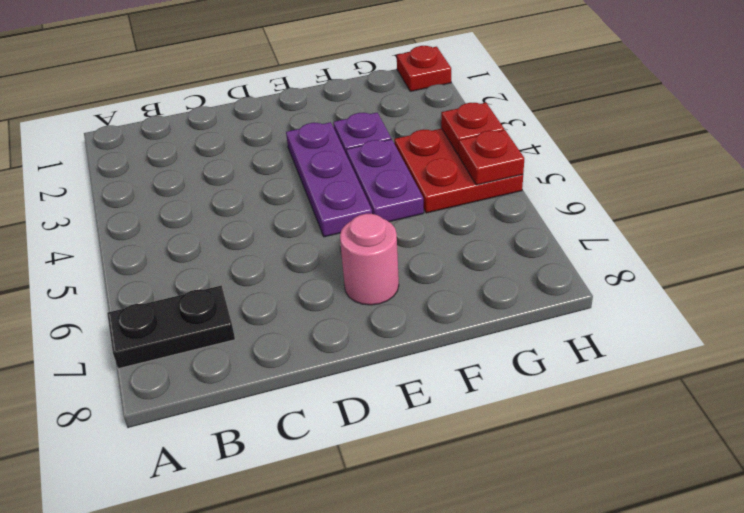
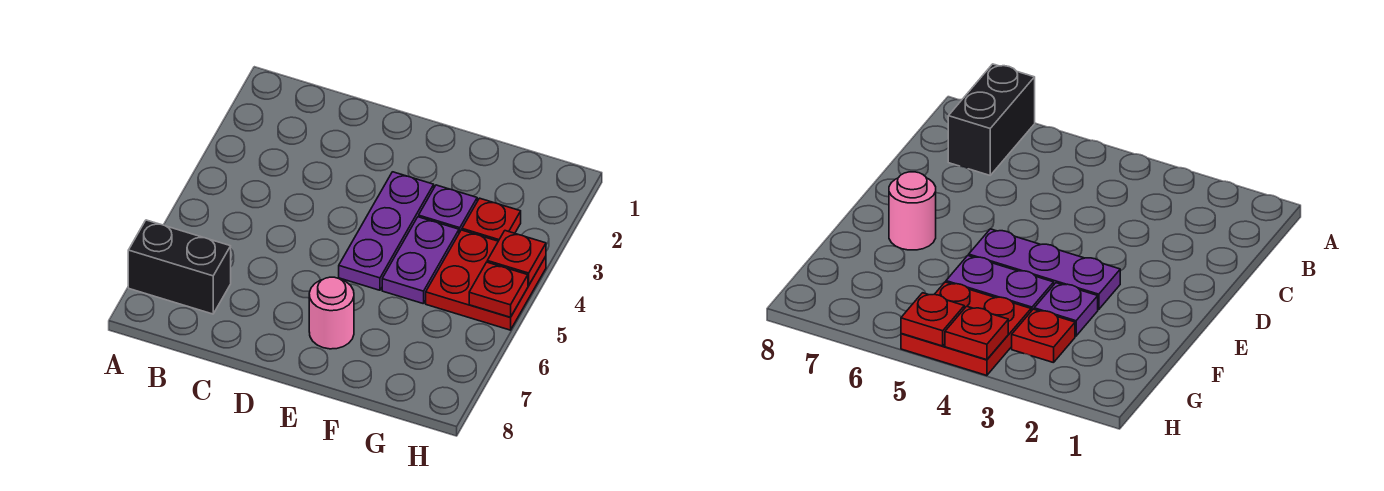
black plate A7:B7 level 1 -> black brick A7:B7 level 1
red plate H1 level 1 -> red plate G3 level 1

